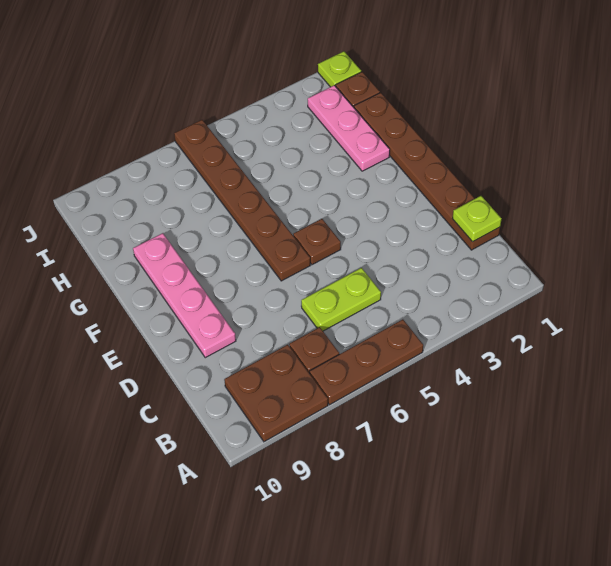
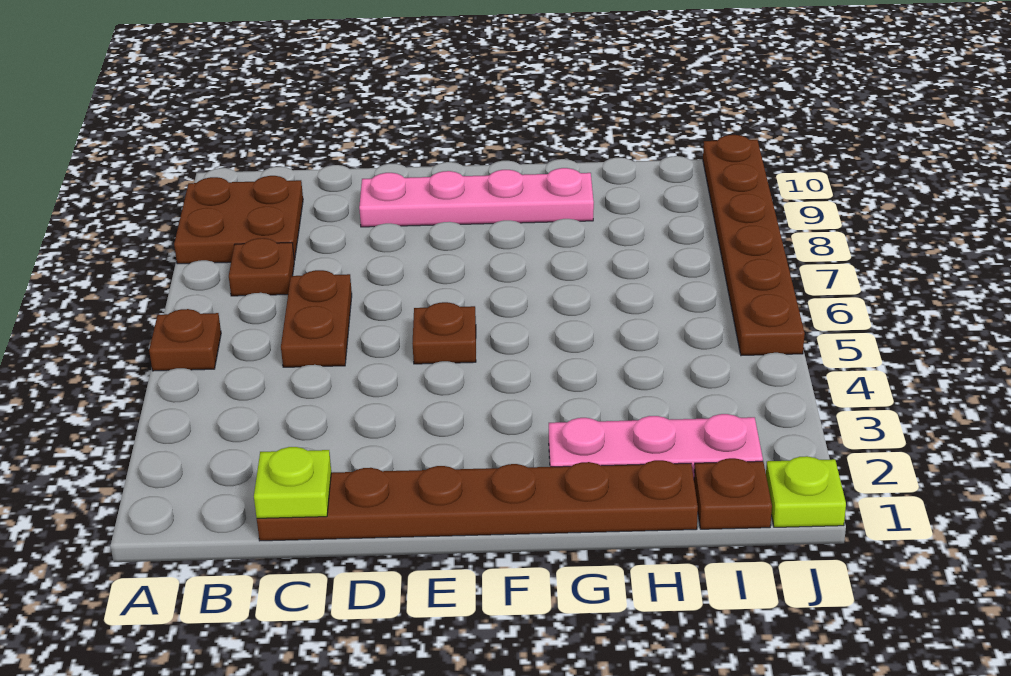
brown plate A5:A7 level 1 -> brown plate A5 level 1
lime plate C5:C6 level 1 -> brown plate C5:C6 level 1
brown plate E6:J6 level 1 -> brown plate J5:J10 level 1

